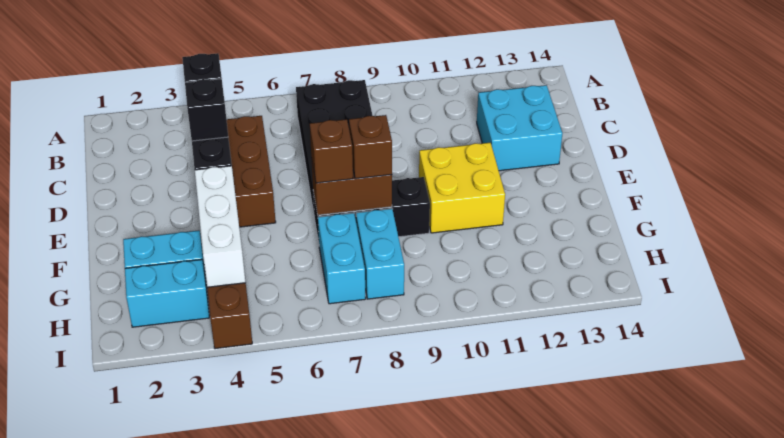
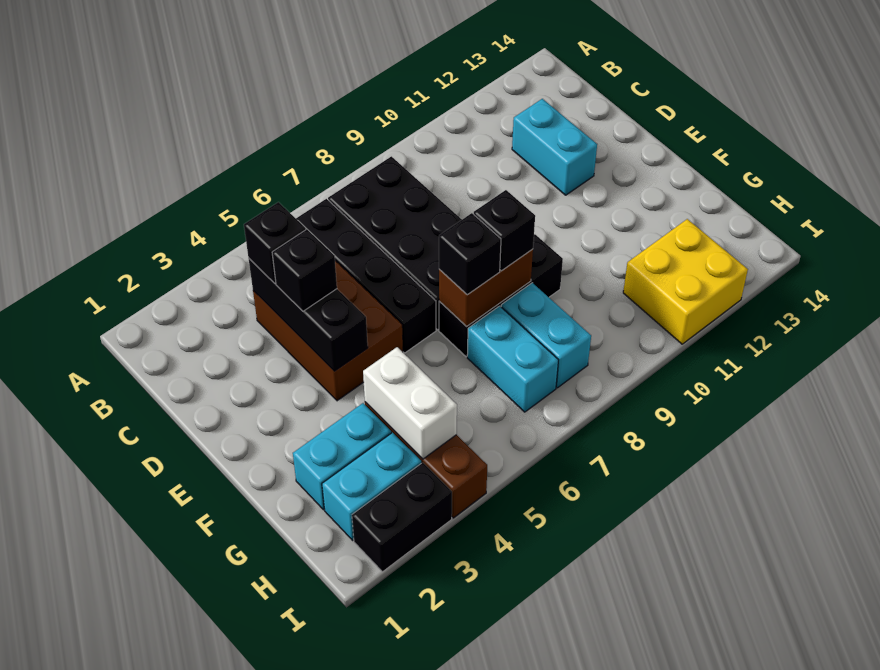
none -> black brick B6:E6 level 1
cyan brick C12:D13 level 1 -> cyan brick C12:D12 level 1
yellow brick E10:F11 level 1 -> yellow brick H11:I12 level 1
white brick F4:H4 level 2 -> white brick G4:H4 level 2
brown brick F7 level 3 -> black brick F7 level 3
brown brick F8 level 3 -> black brick F8 level 3
none -> black brick I2:I3 level 1

